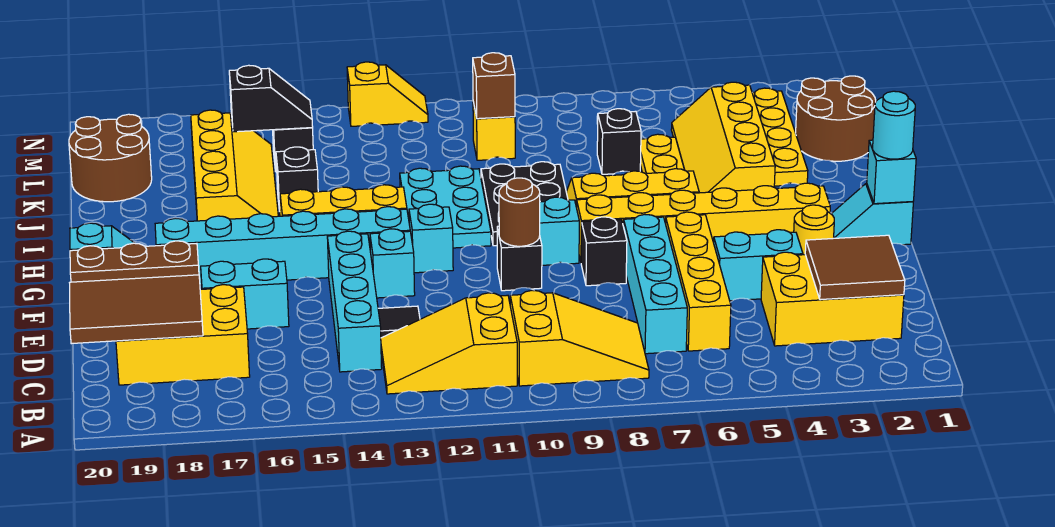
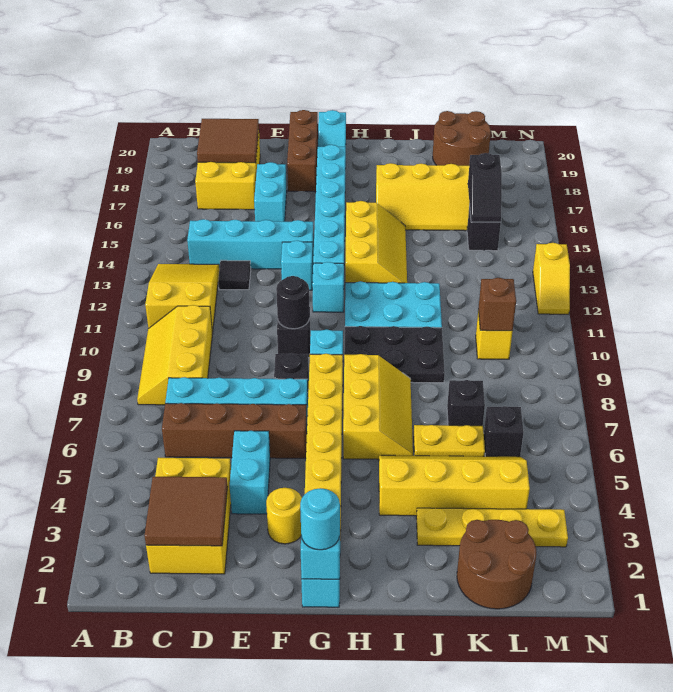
yellow slope B8:C10 level 1 top 10 -> yellow slope B8:C10 level 1 top C
yellow brick C6:F6 level 1 -> brown brick C6:F6 level 1
brown tile C18:D20 level 2 -> brown tile C18:D19 level 2
brown round brick F10 level 2 -> black round brick F10 level 2
black brick J15 level 1 -> black brick L6 level 1

